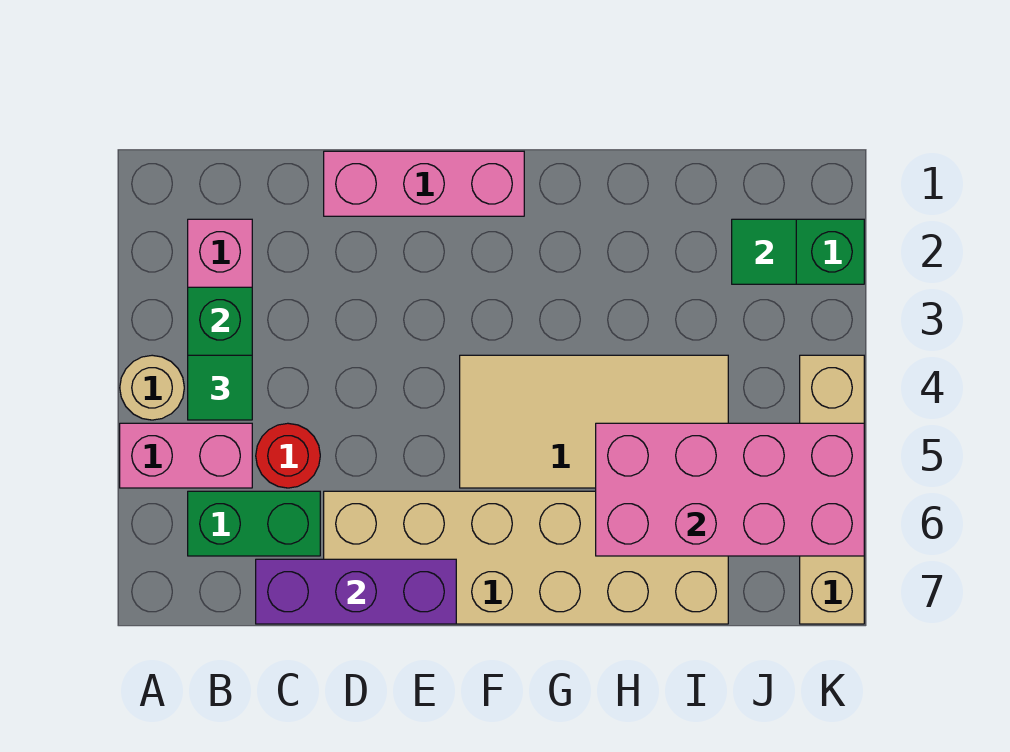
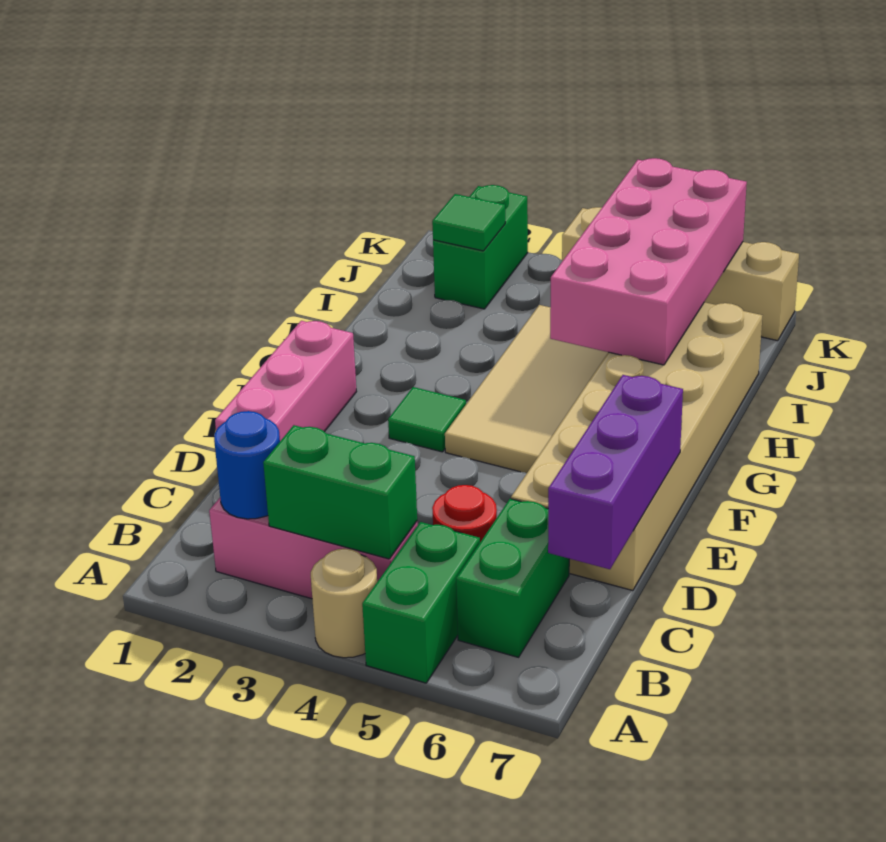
pink brick A5:B5 level 1 -> green brick A5:B5 level 1
none -> blue round brick B2 level 2
green tile B4 level 3 -> green tile F3 level 1

